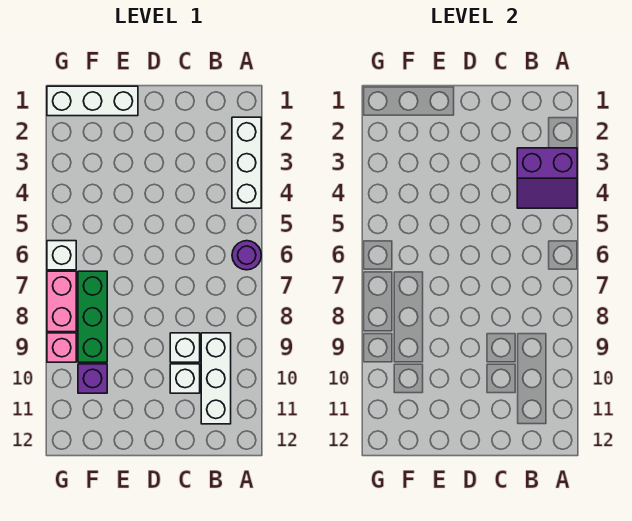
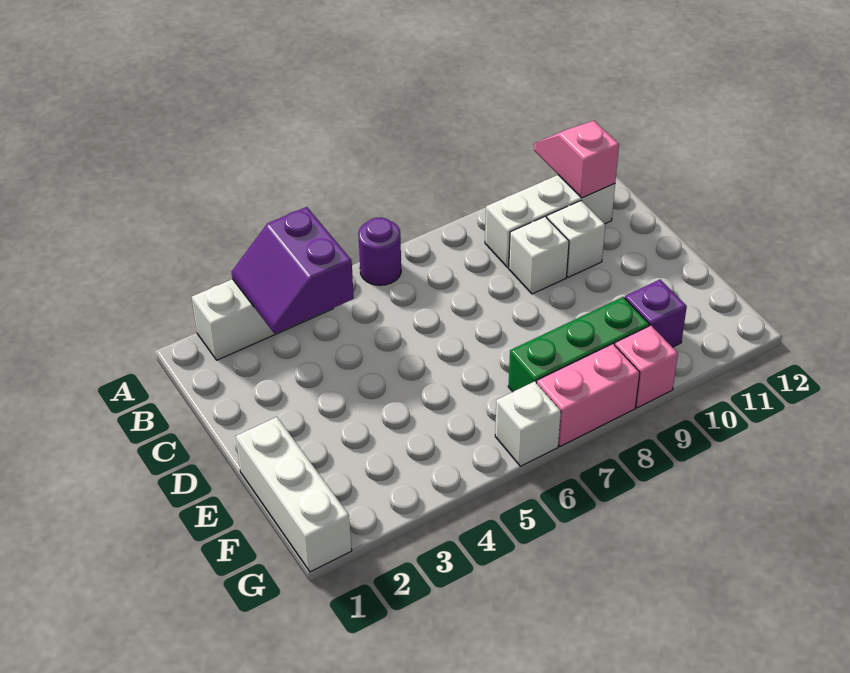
purple slope A3:B4 level 2 top 3 -> purple slope A3:B4 level 2 top 4
none -> pink slope A11:B11 level 2 top B

